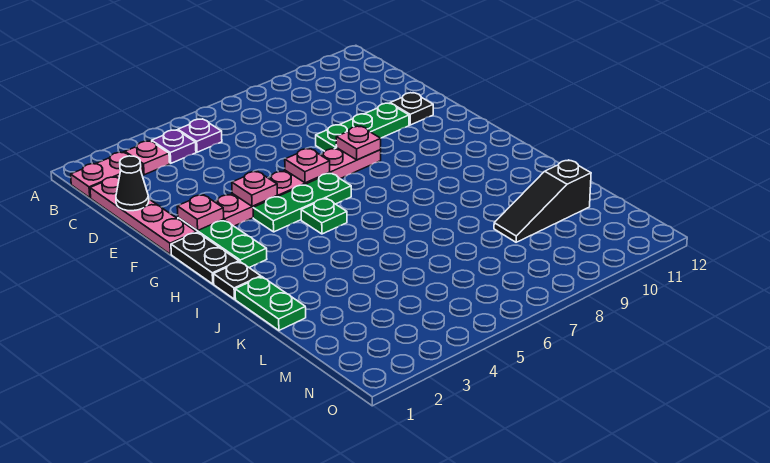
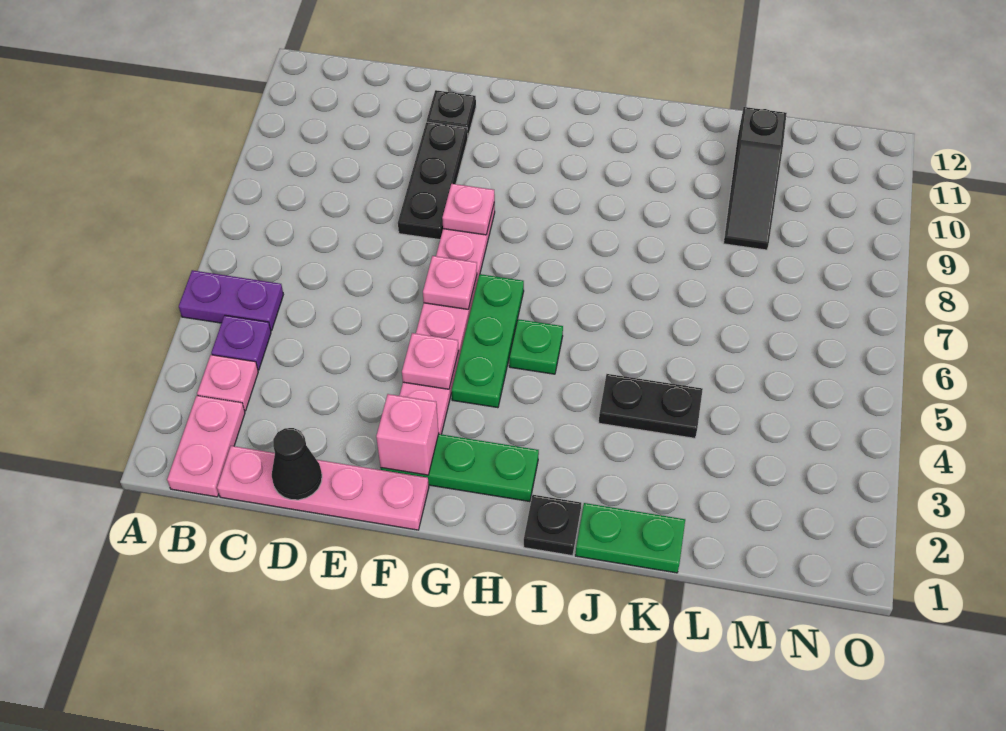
purple plate B5 level 1 -> purple plate A5:B5 level 1
green plate E8:E10 level 1 -> black plate E8:E10 level 1
pink plate F2 level 2 -> pink brick F2 level 2
black plate G1:H1 level 1 -> black plate J4:K4 level 1

